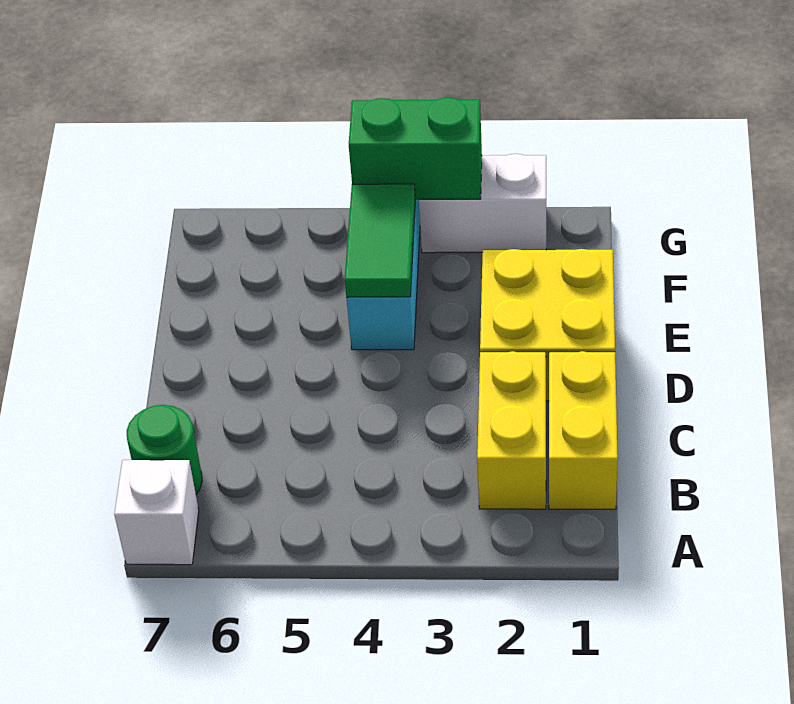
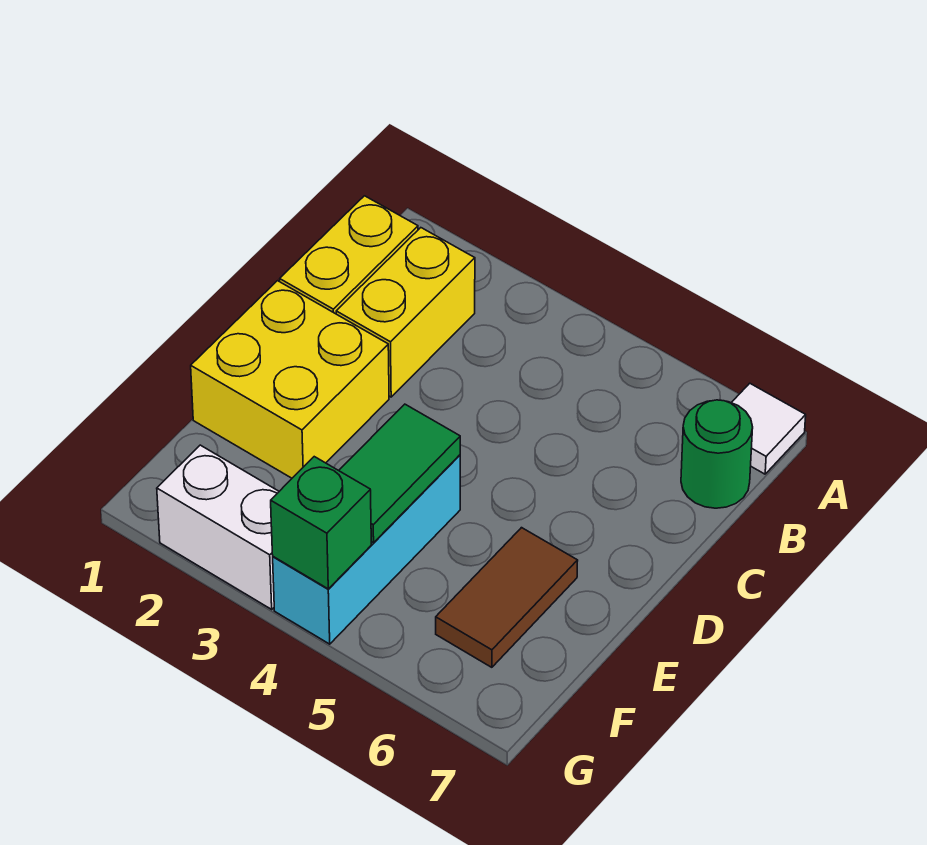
white brick A7 level 1 -> white tile A7 level 1
none -> brown tile E6:F6 level 1
green brick G3:G4 level 2 -> green brick G4 level 2

